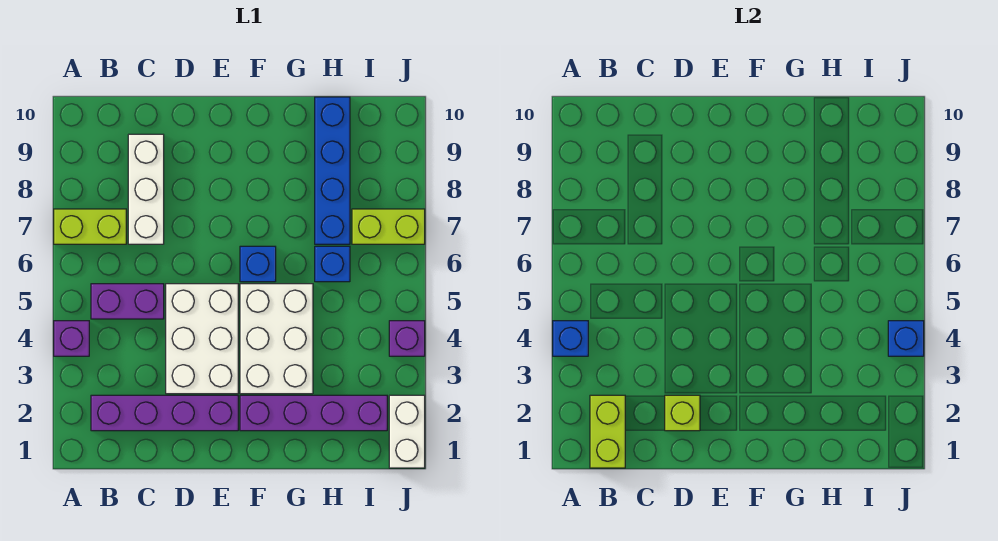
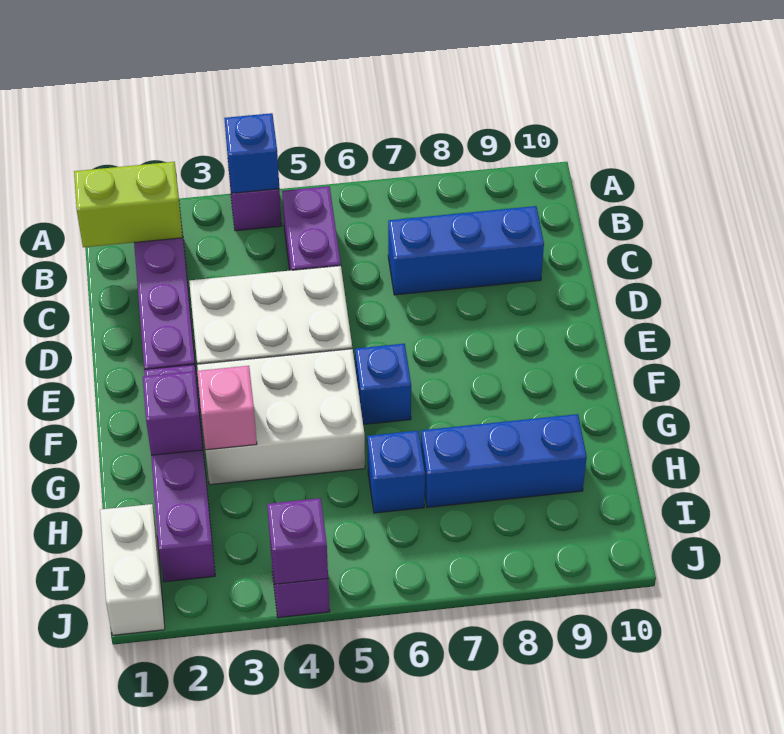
lime brick A7:B7 level 1 -> none
white brick C7:C9 level 1 -> blue brick C7:C9 level 1
lime brick D2 level 2 -> none
none -> purple brick G2 level 2
none -> pink brick G3 level 2
blue brick H7:H10 level 1 -> blue brick H7:H9 level 1
lime brick I7:J7 level 1 -> none
white brick J1:J2 level 1 -> white brick I1:J1 level 1
blue brick J4 level 2 -> purple brick J4 level 2

